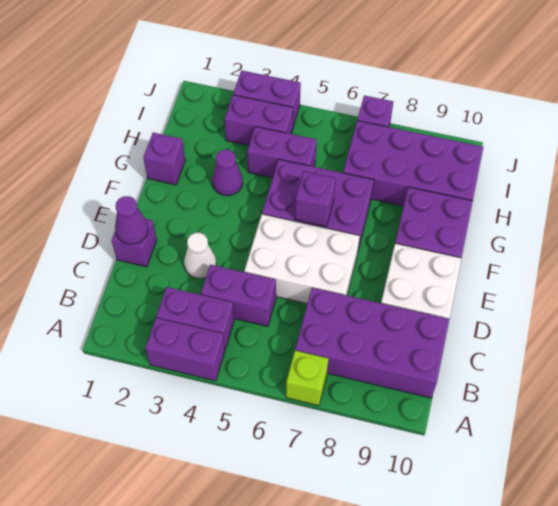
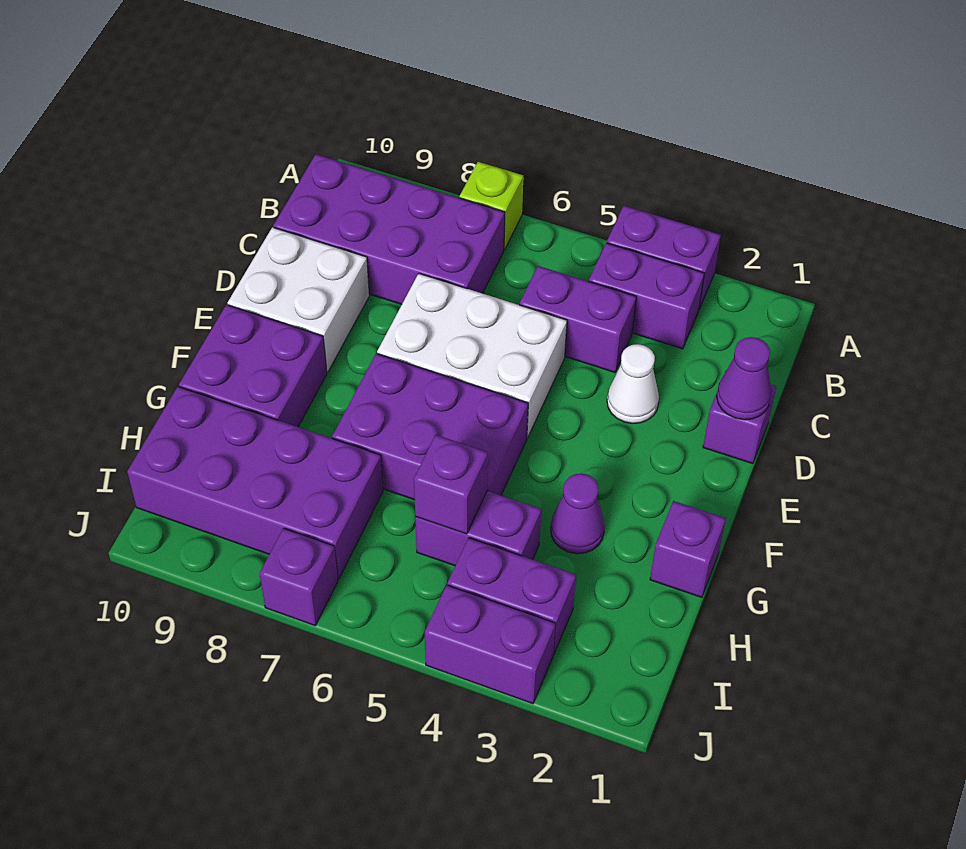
purple brick F6 level 2 -> purple brick H5 level 2

